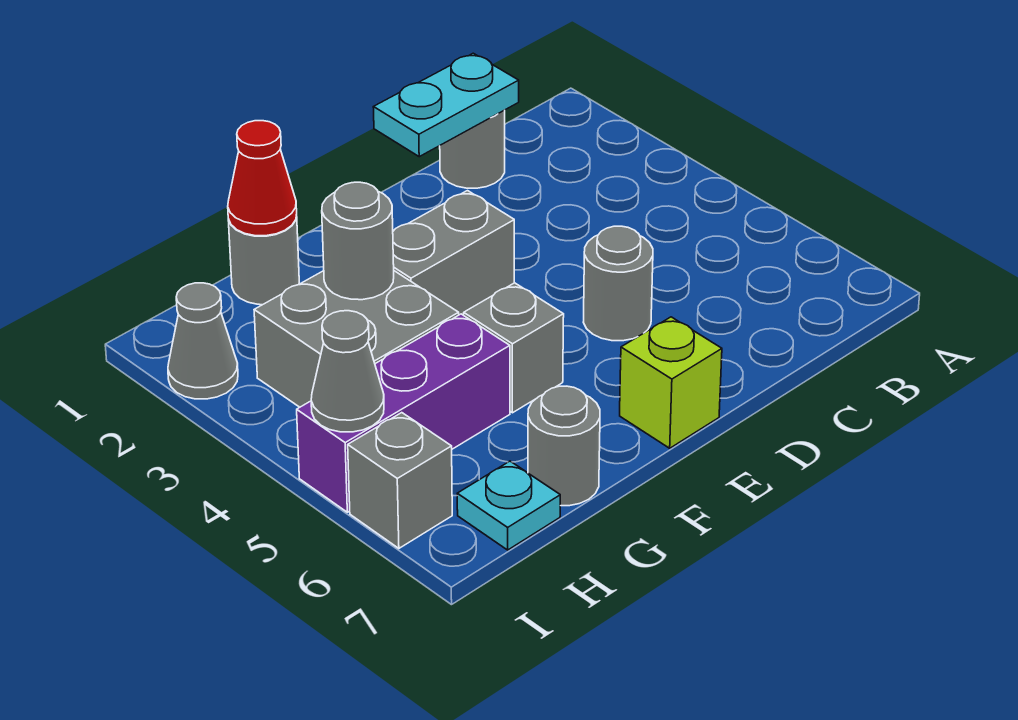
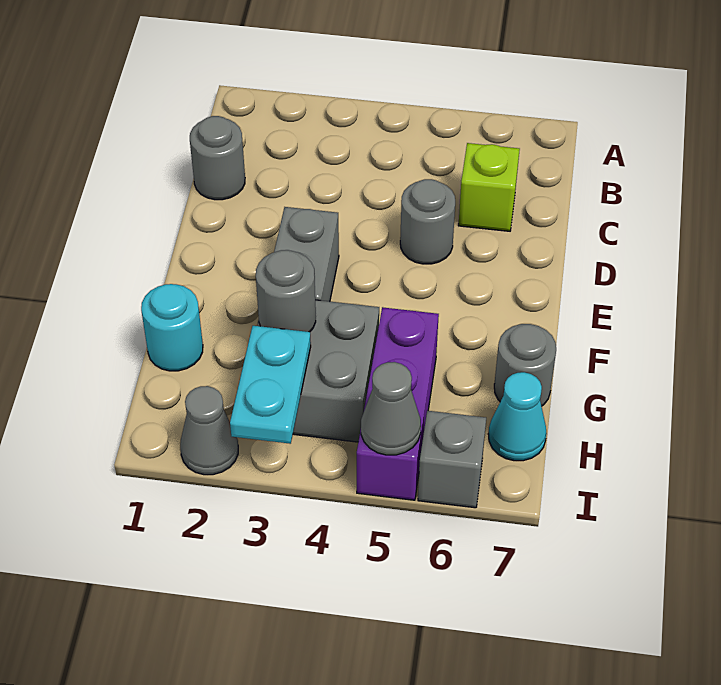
cyan plate C1:D1 level 2 -> cyan plate H3:I3 level 2
lime brick E7 level 1 -> lime brick C6 level 1
grey brick F5 level 1 -> none
grey round brick G1 level 1 -> cyan round brick G1 level 1
red cone G1 level 2 -> none
cyan plate H7 level 1 -> cyan cone H7 level 1

